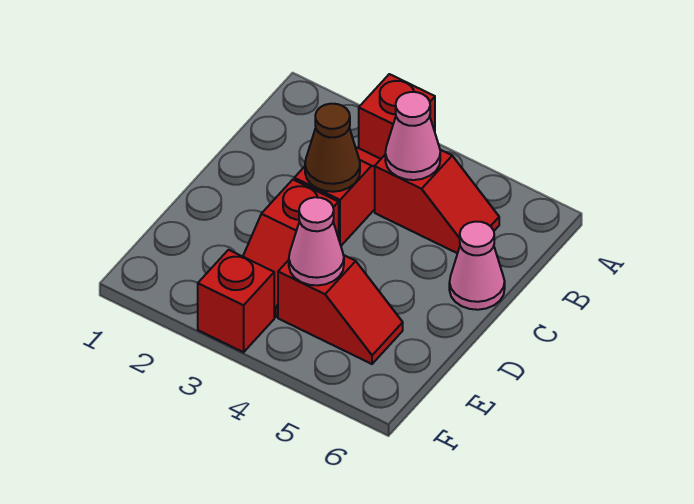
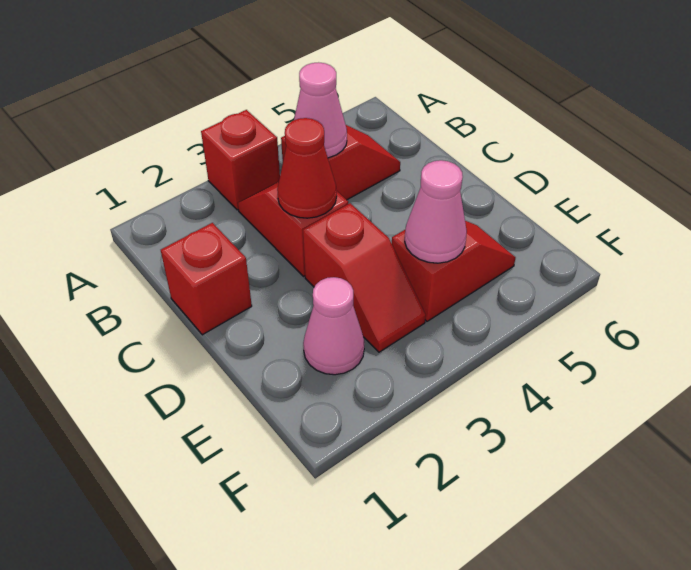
brown cone C3 level 2 -> red cone C3 level 2
pink cone C6 level 1 -> pink cone E2 level 1
red brick F3 level 1 -> red brick C1 level 1

